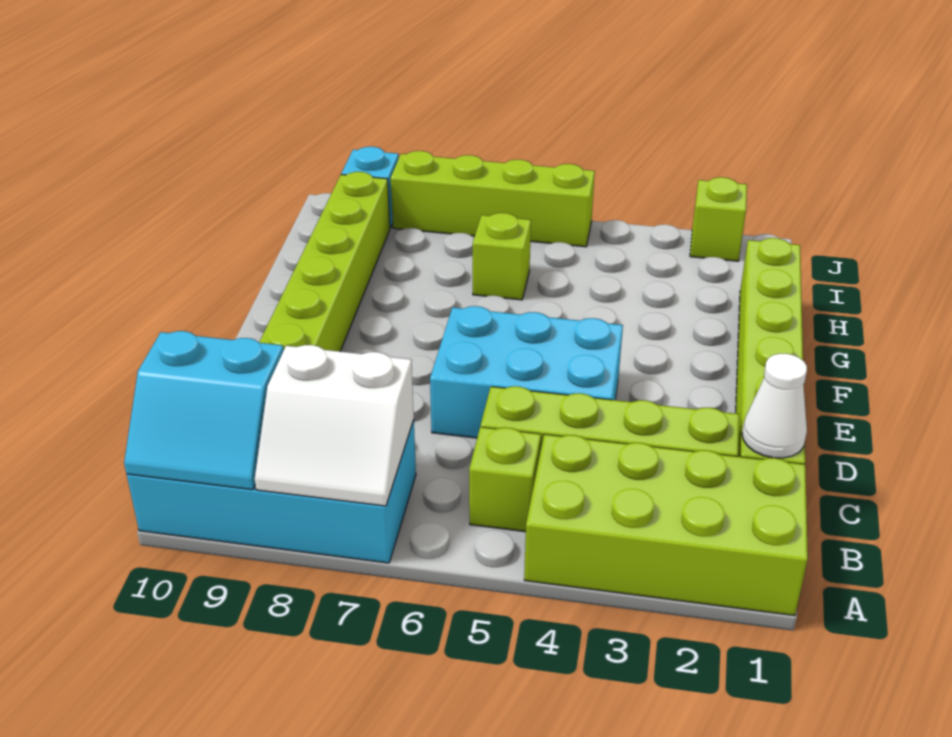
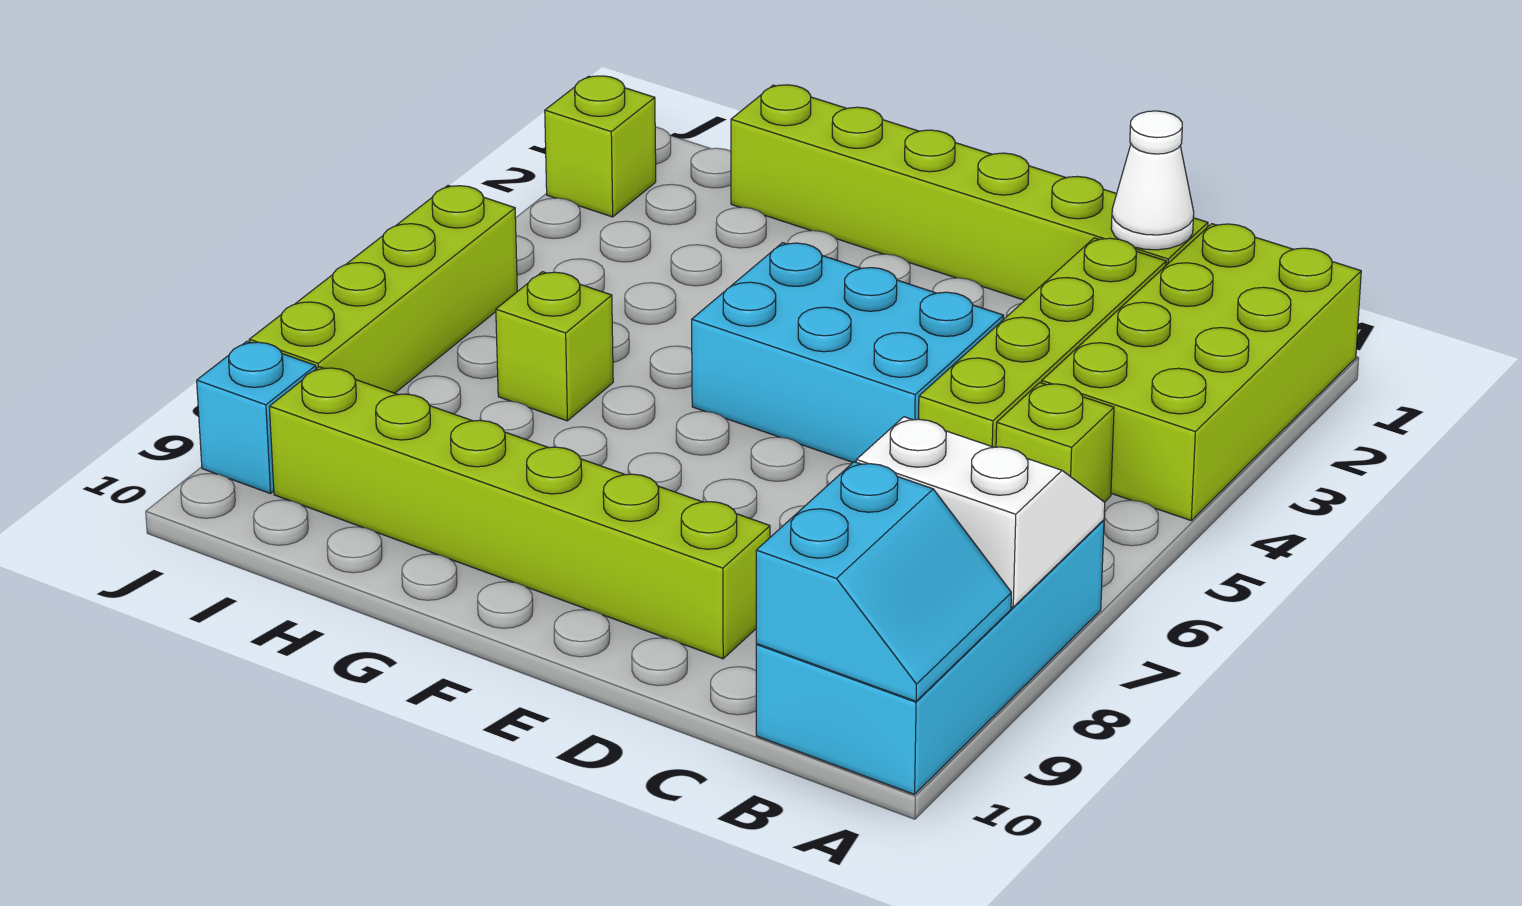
white slope A7:B8 level 2 top B -> white slope A7:B8 level 2 top 8
cyan brick D4:E6 level 1 -> cyan brick D4:F5 level 1

